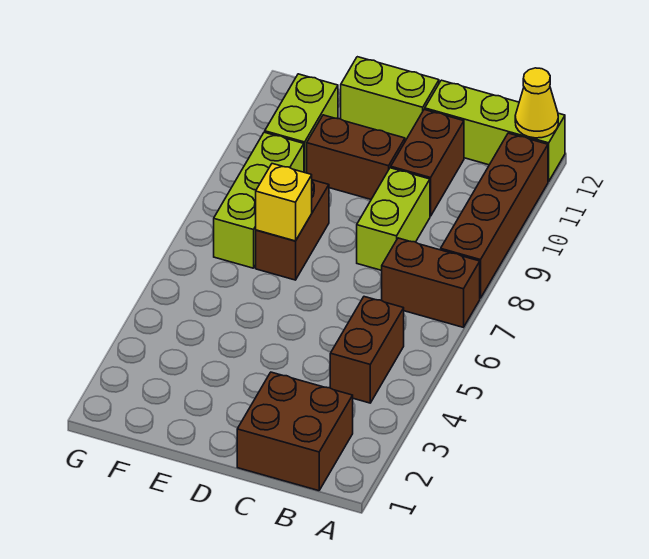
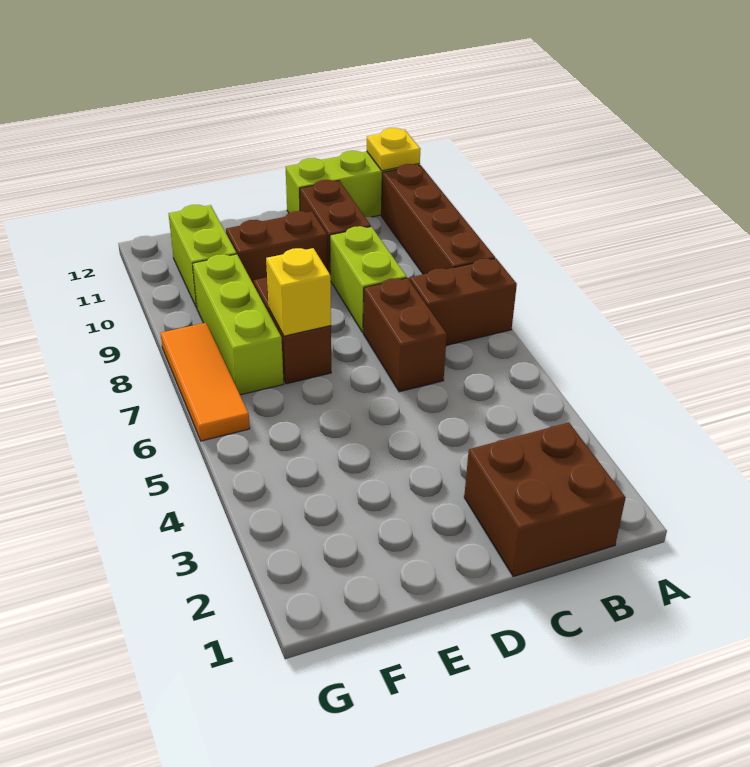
yellow cone A12 level 2 -> yellow plate A12 level 2
brown brick B4:B5 level 1 -> brown brick C6:C7 level 1
lime brick D12:E12 level 1 -> none
none -> orange tile G6:G8 level 1

